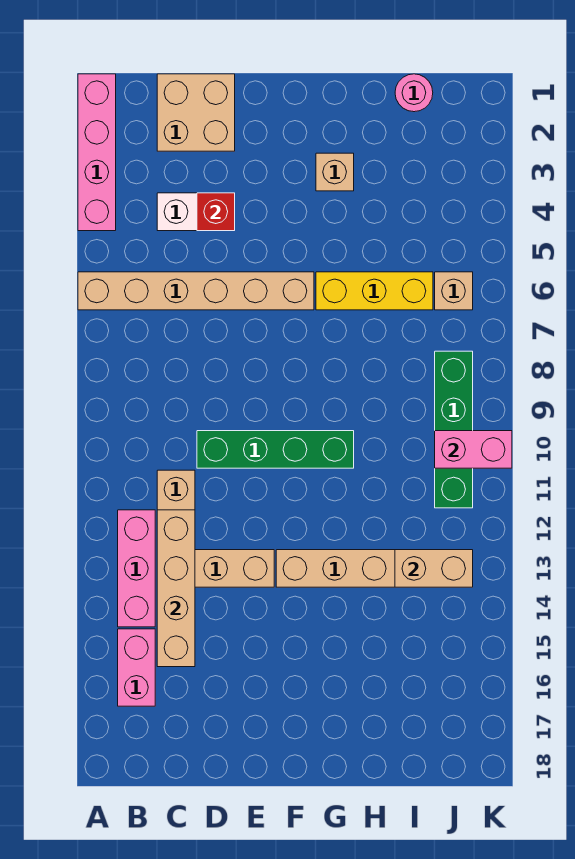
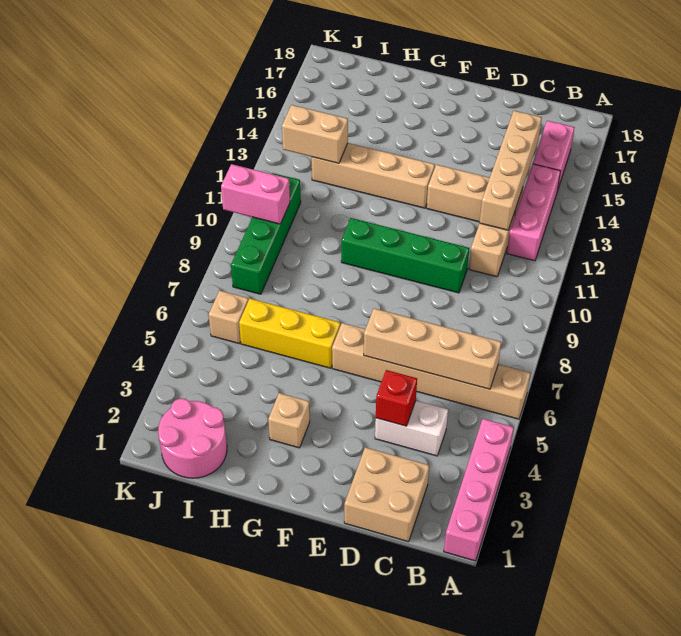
none -> tan brick B6:E6 level 2
pink round brick I1 level 1 -> pink round brick I1:J2 level 1

